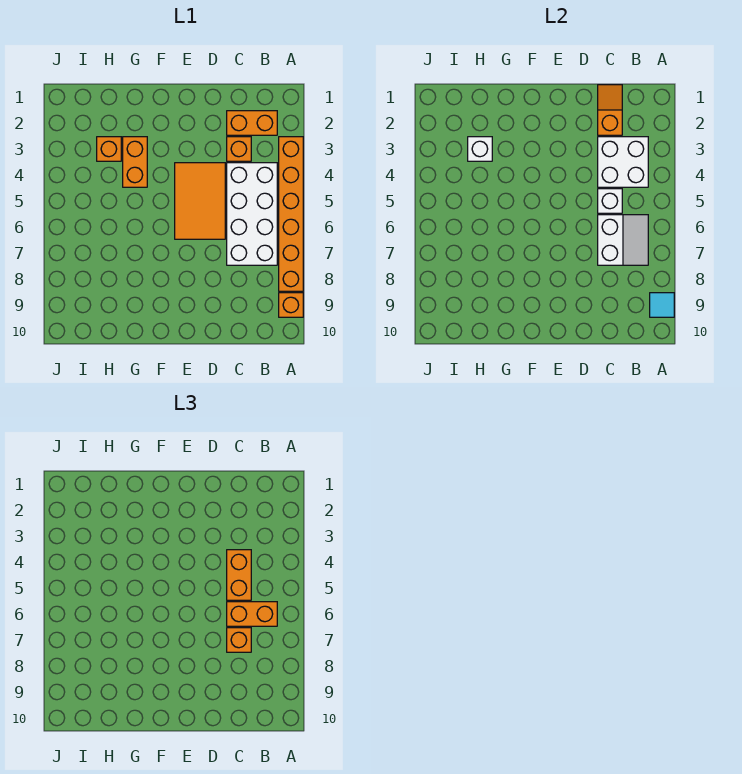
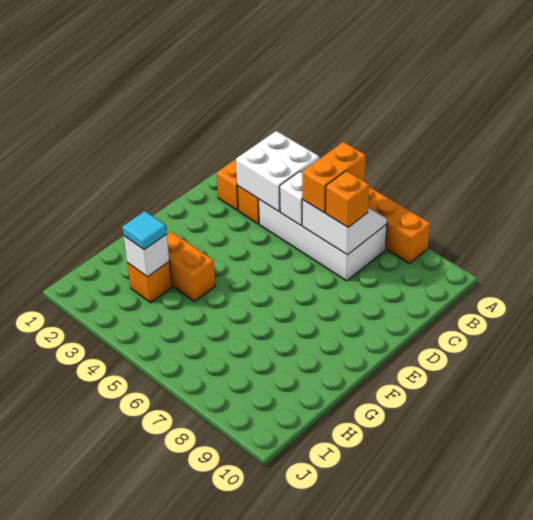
orange brick A9 level 1 -> none
cyan tile A9 level 2 -> cyan tile H3 level 3
orange slope C1:C2 level 2 top 2 -> none
orange brick C4:C5 level 3 -> none
orange tile D4:E6 level 1 -> none

